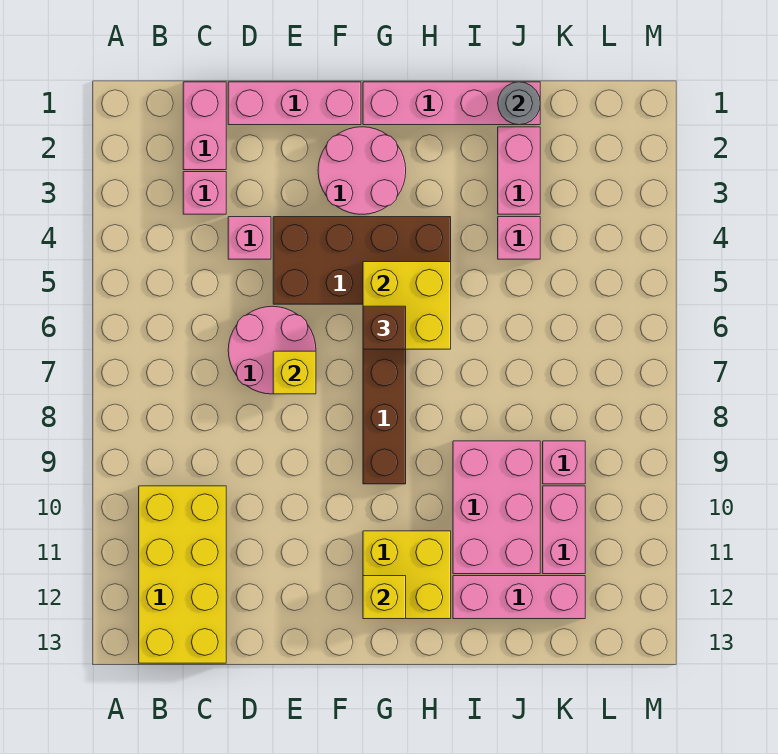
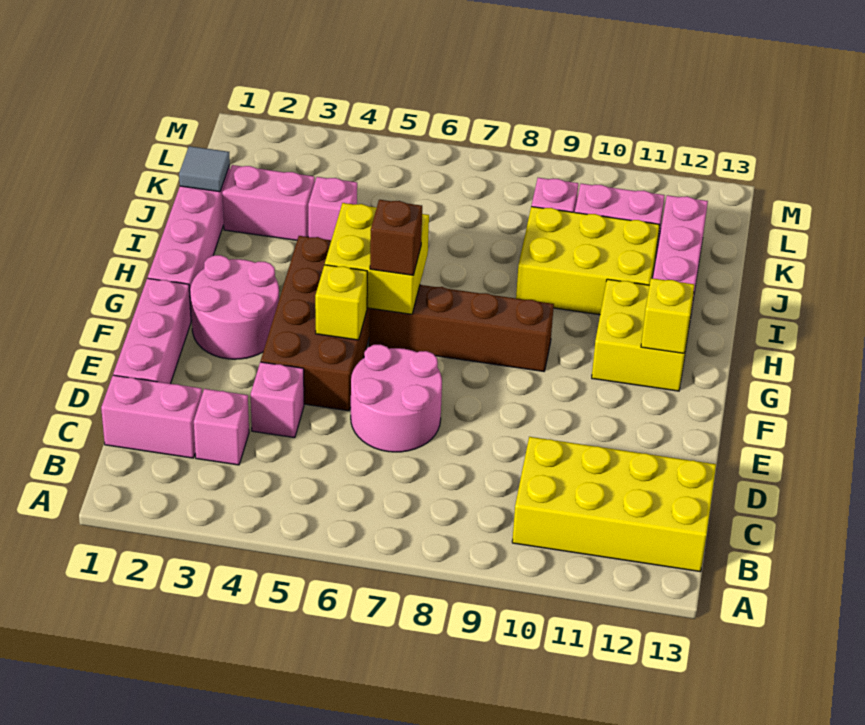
yellow brick E7 level 2 -> yellow brick F5 level 2
pink brick I9:J11 level 1 -> yellow brick I9:J11 level 1
grey round brick J1 level 2 -> grey tile J1 level 2

